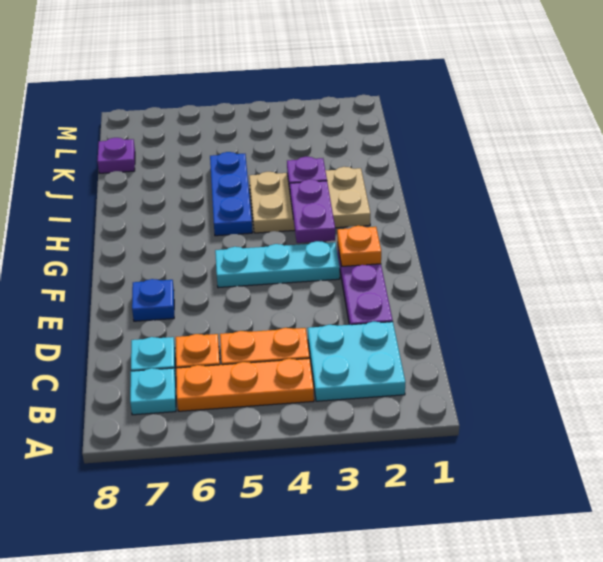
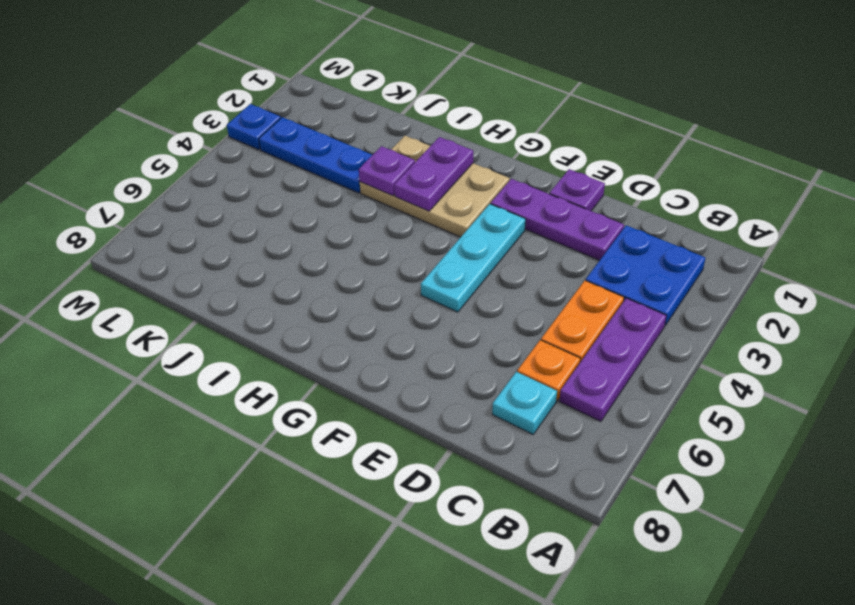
cyan plate B2:C3 level 1 -> blue plate B2:C3 level 1
orange plate B4:B6 level 1 -> purple plate B4:B6 level 1
cyan plate B7 level 1 -> none
blue plate E7 level 1 -> blue plate M3 level 1
orange plate F2 level 2 -> none
purple plate G3:H3 level 2 -> purple plate H2:H3 level 2
tan plate H2:I4 level 1 -> tan plate G2:I3 level 1
blue plate H5:J5 level 1 -> blue plate J3:L3 level 1
purple plate K8 level 1 -> purple plate E1 level 1

